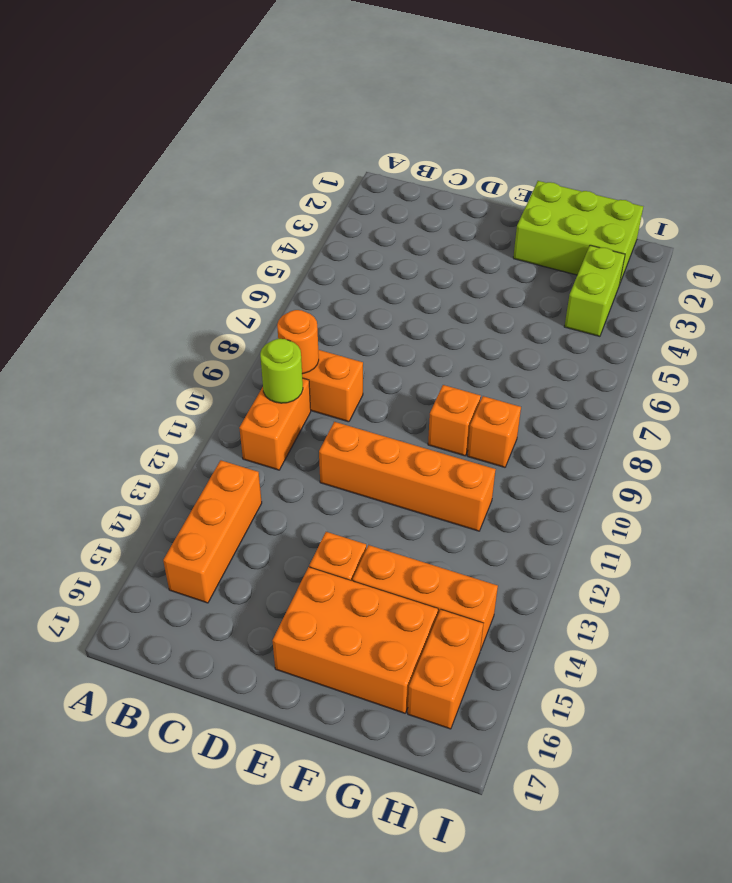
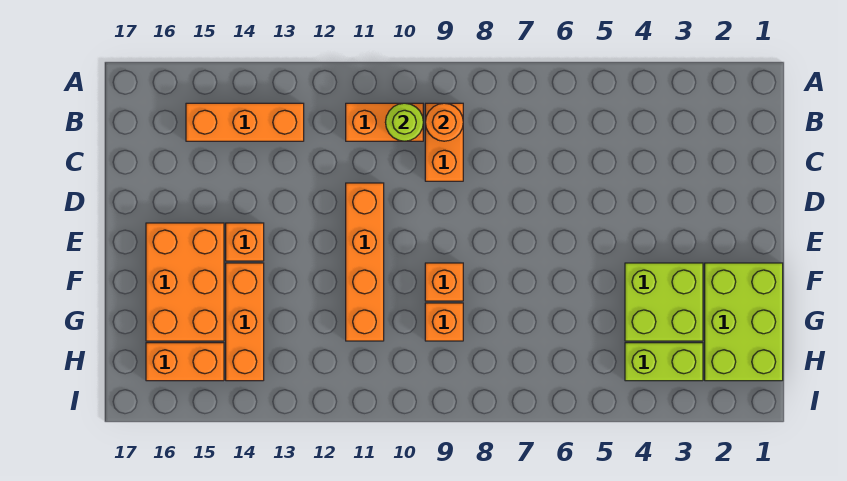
none -> lime brick F3:G4 level 1

